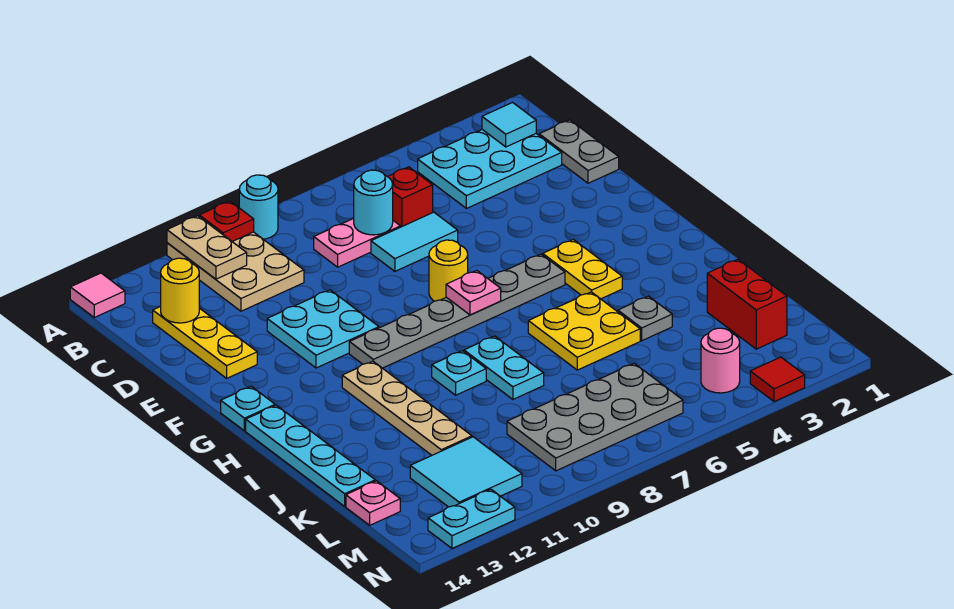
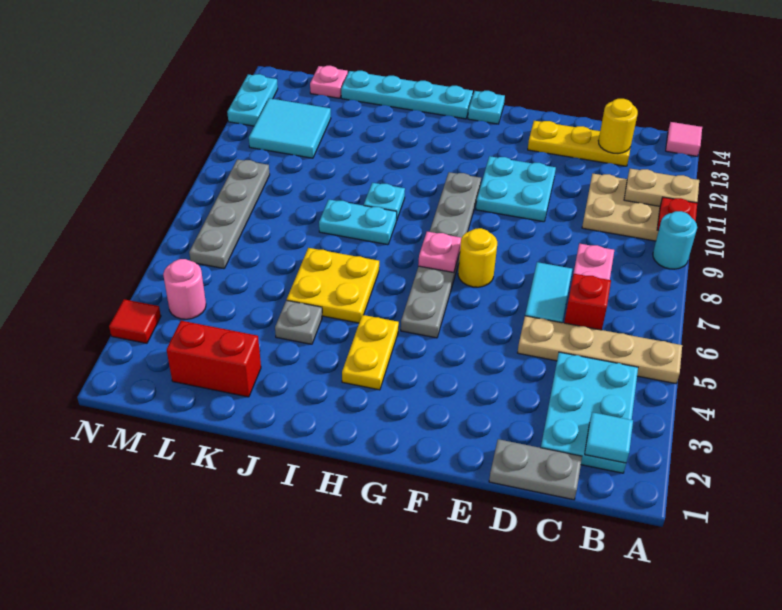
cyan round brick C7 level 2 -> none
yellow plate G4:H4 level 1 -> yellow plate H3:H4 level 1
tan plate H11:K11 level 1 -> tan plate A5:D5 level 1
grey plate L6:M9 level 1 -> grey plate M6:M9 level 1

